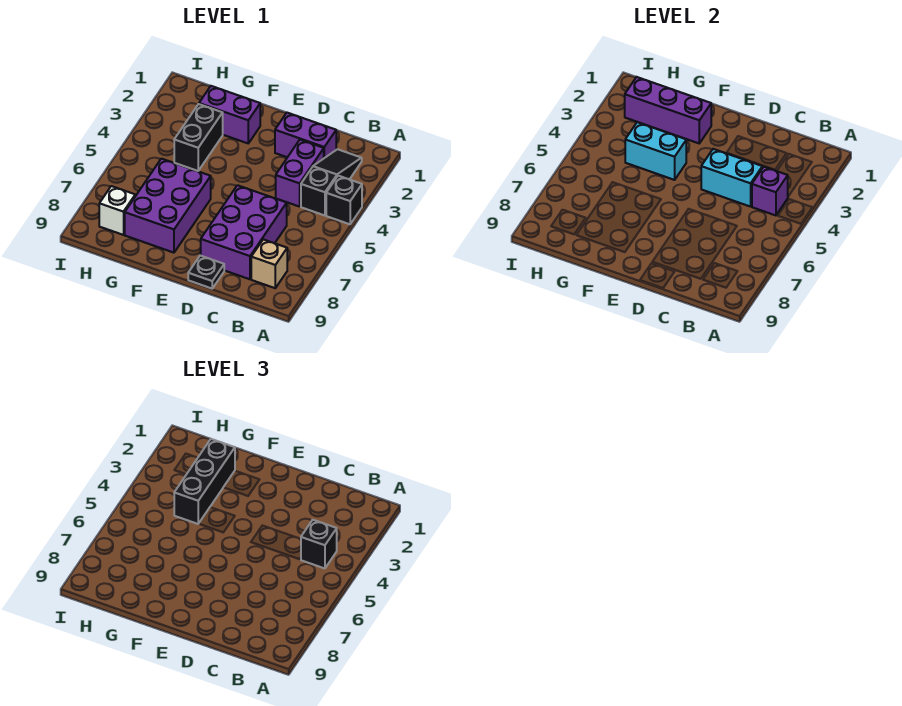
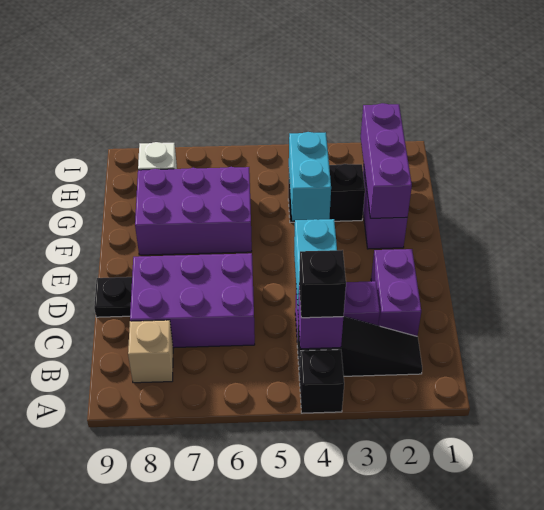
black brick G2:G4 level 3 -> none

